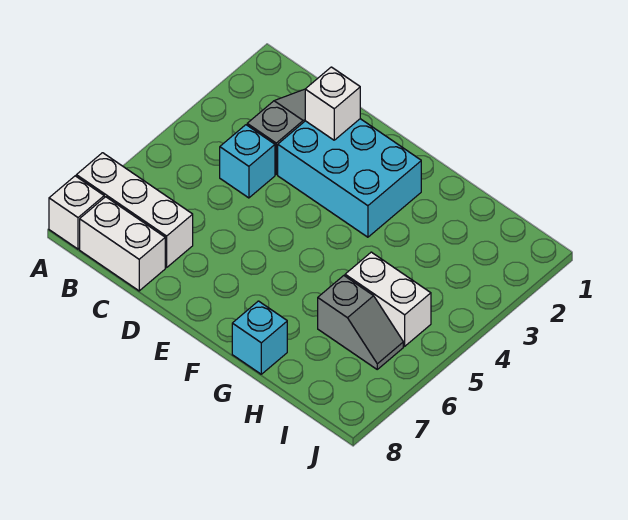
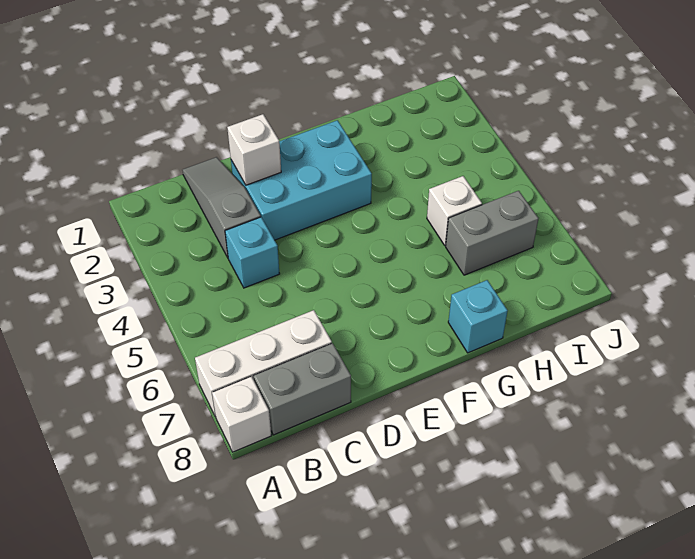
white brick B8:C8 level 1 -> grey brick B8:C8 level 1
white brick H5:I5 level 1 -> white brick H5 level 1
grey slope H6:I6 level 1 top H -> grey brick H6:I6 level 1

